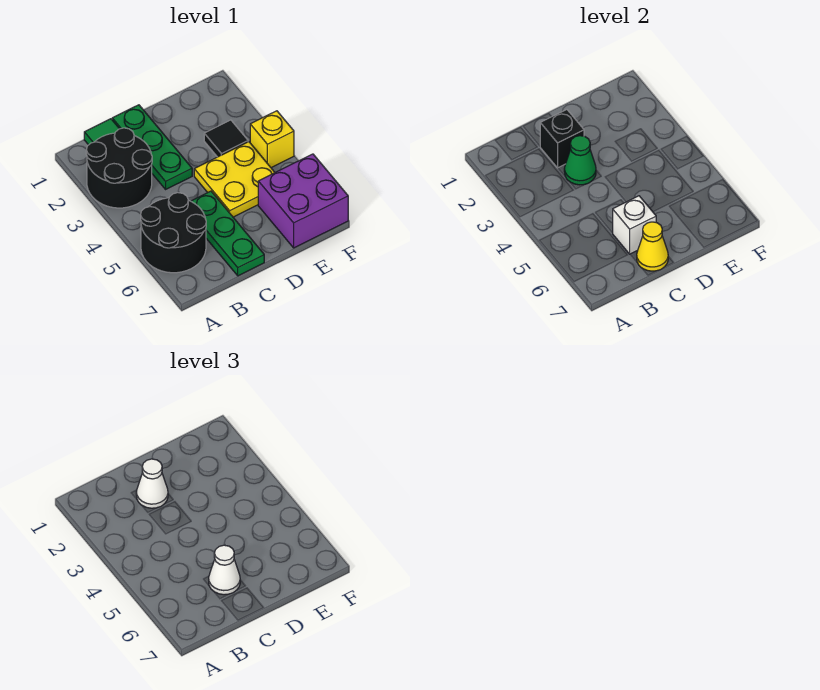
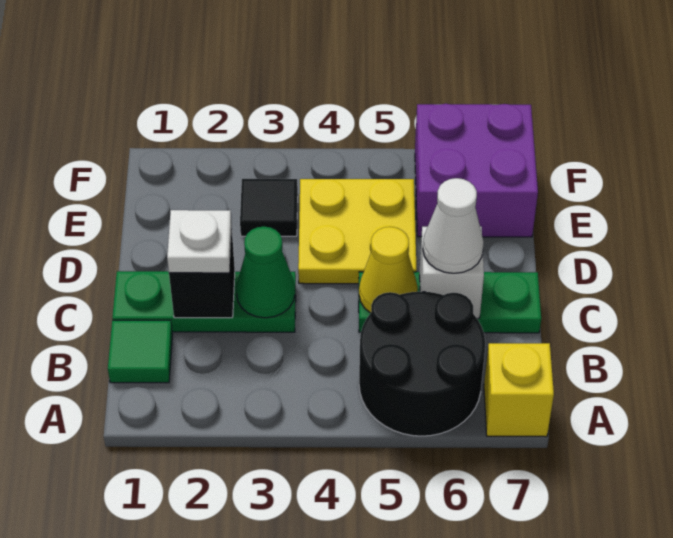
black round brick A2:B3 level 1 -> none
white cone C2 level 3 -> white plate C2 level 3
yellow cone C7 level 2 -> yellow cone C5 level 2
yellow brick F4 level 1 -> yellow brick A7 level 1

